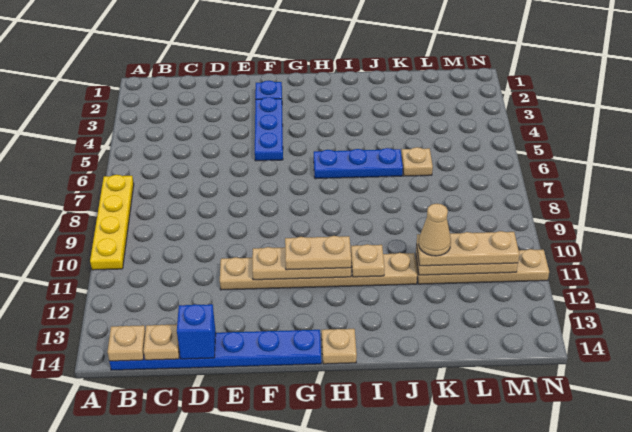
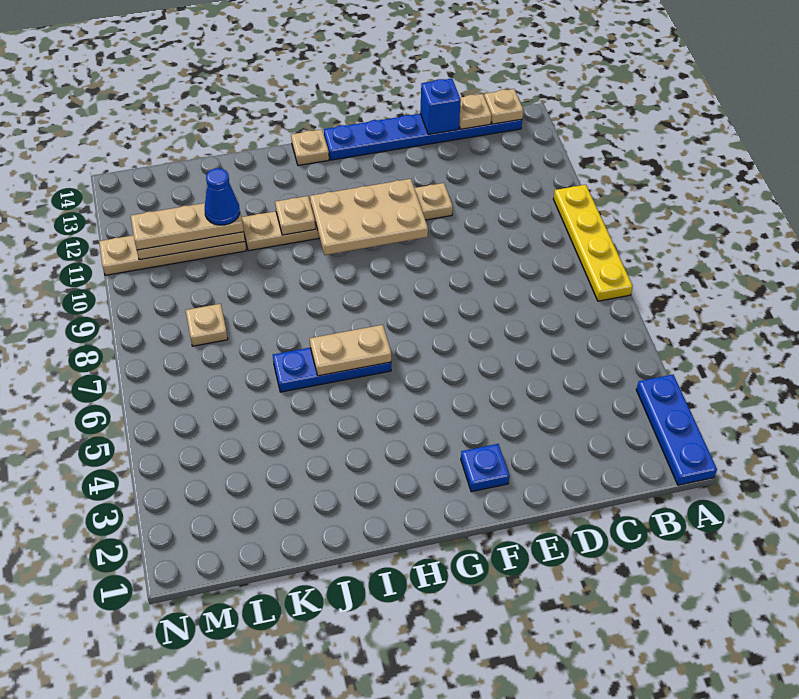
blue plate F3:F5 level 1 -> blue plate A1:A3 level 1
tan plate F11:H11 level 2 -> tan plate F10:H11 level 2
tan plate G11:H11 level 3 -> tan plate H6:I6 level 2
tan plate K6 level 1 -> tan plate L8 level 1
tan cone K11 level 4 -> blue cone K11 level 4

